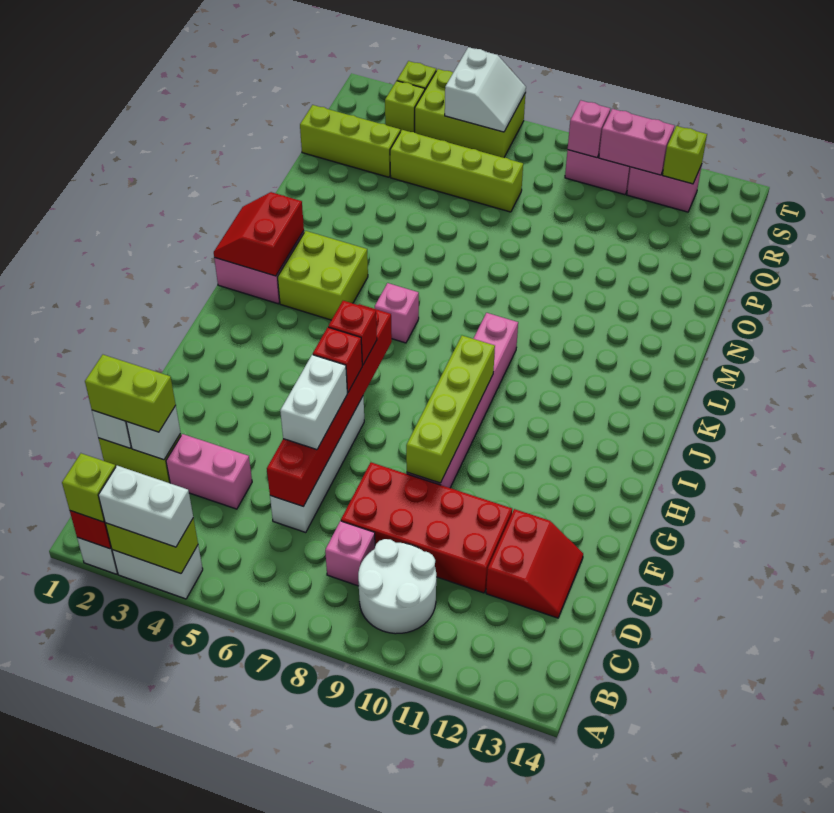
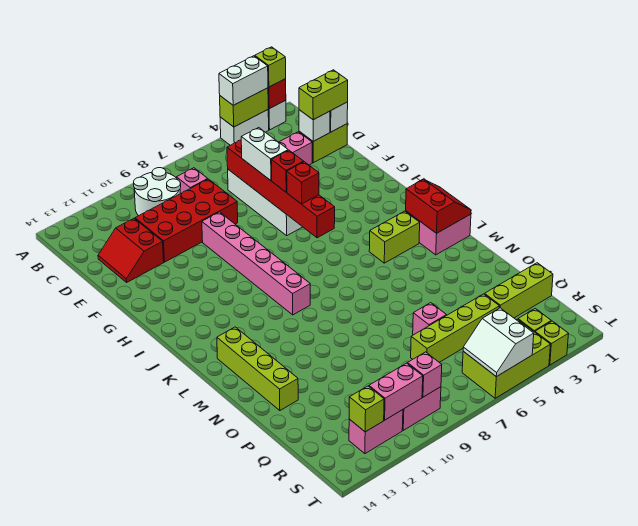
lime brick F9:I9 level 2 -> lime brick L13:O13 level 1
lime brick K3:L4 level 1 -> lime brick K3:K4 level 1
pink brick K6 level 1 -> pink brick P6 level 1

